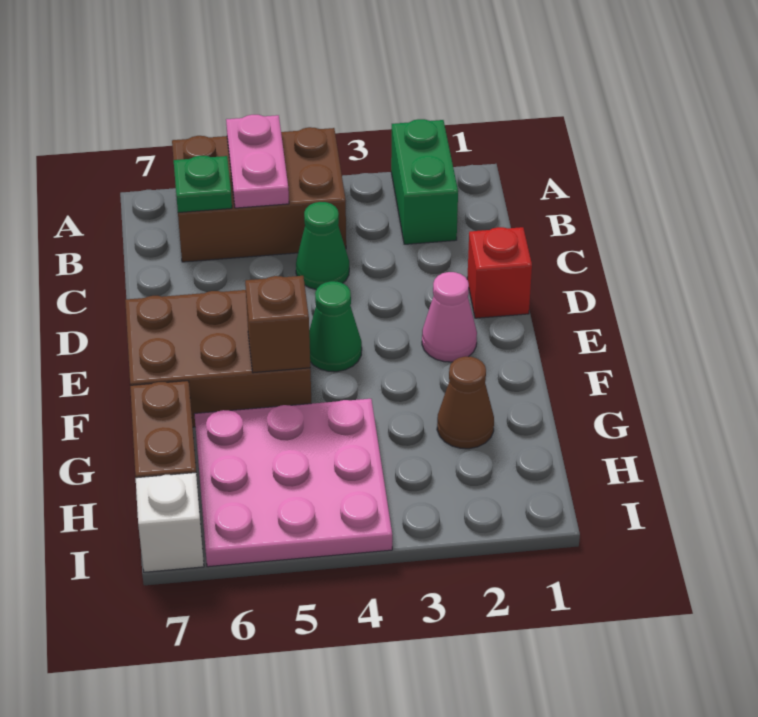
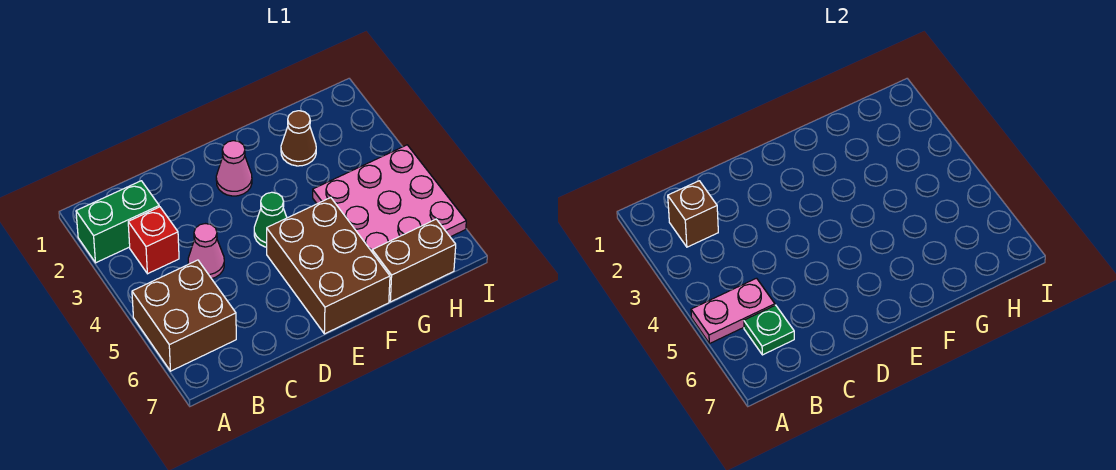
brown brick A4:B6 level 1 -> brown brick A5:B6 level 1
green cone C4 level 1 -> pink cone C4 level 1
red brick D1 level 1 -> red brick B3 level 1
brown brick F5 level 2 -> brown brick B2 level 2
white brick I7 level 1 -> none

